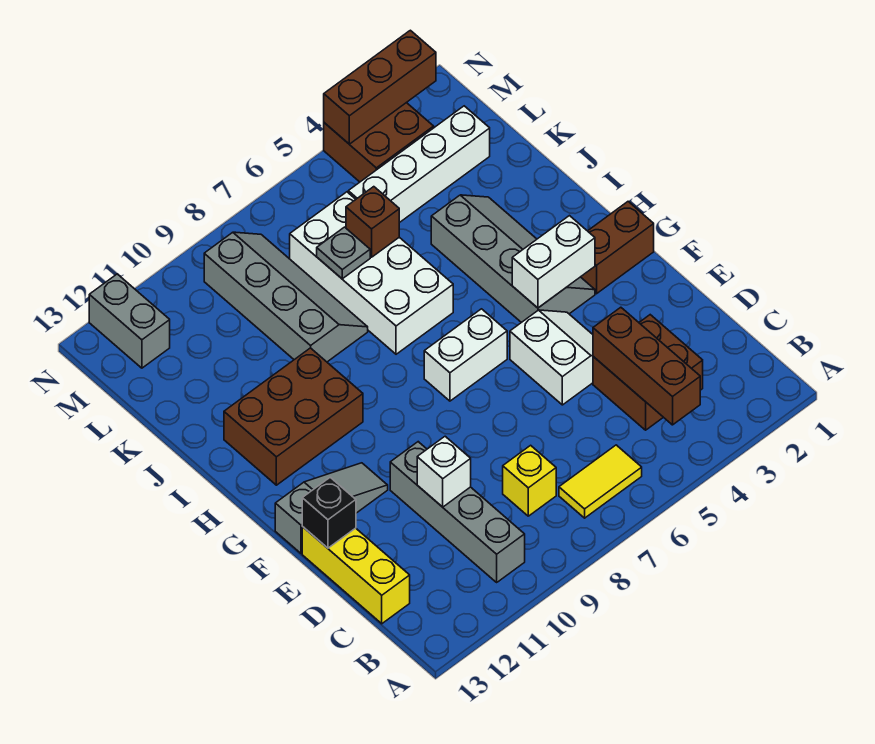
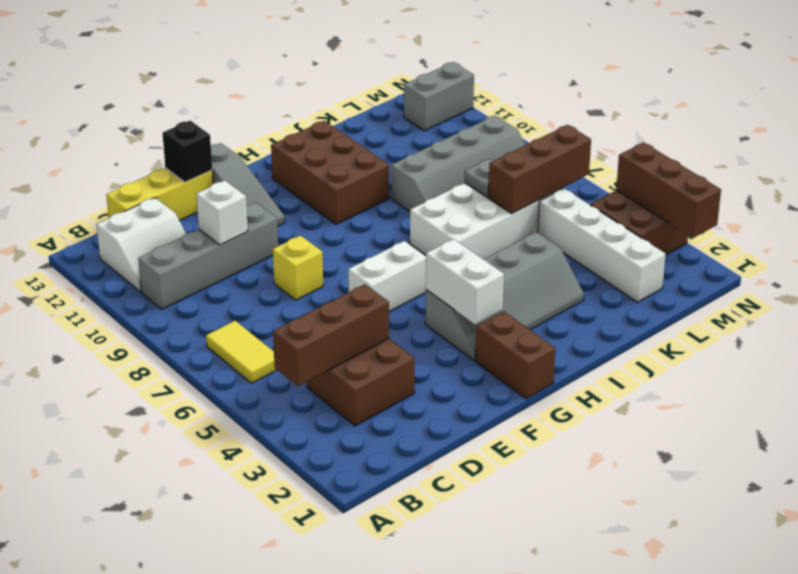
yellow brick C8 level 1 -> yellow brick E8 level 1
white slope E4:F5 level 1 top 5 -> white slope B11:C12 level 1 top 12
white brick G6:G7 level 1 -> white brick F6:G6 level 1
brown brick K6 level 2 -> brown brick K6:M6 level 2

